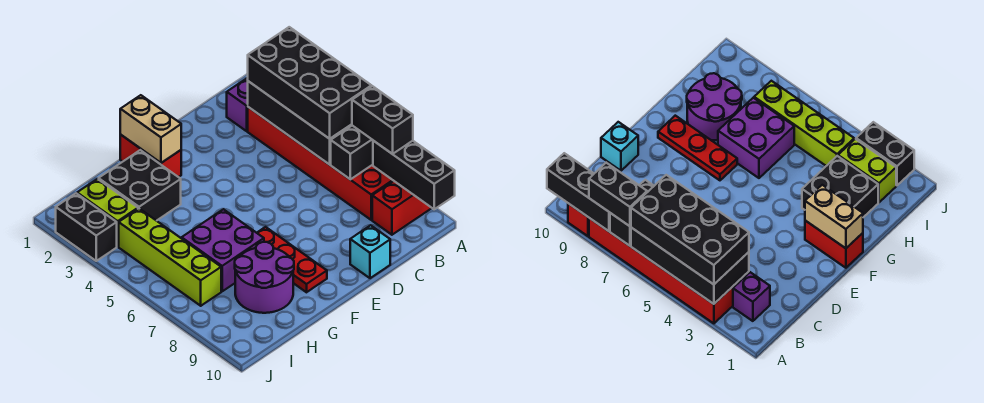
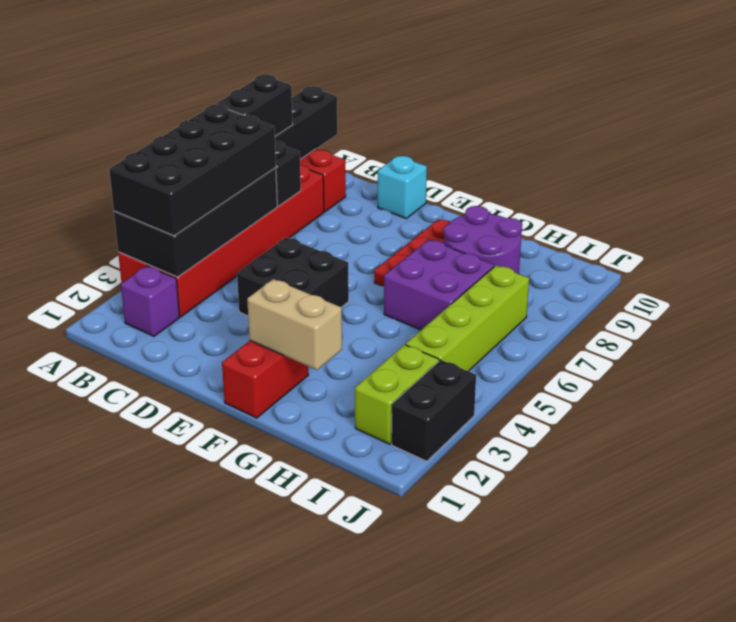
tan brick F1:F2 level 2 -> tan brick F2:G2 level 2
black brick G2:H3 level 1 -> black brick D4:E5 level 1

